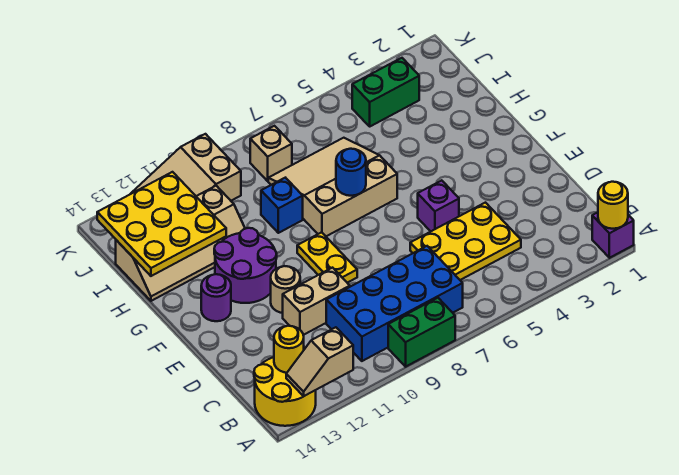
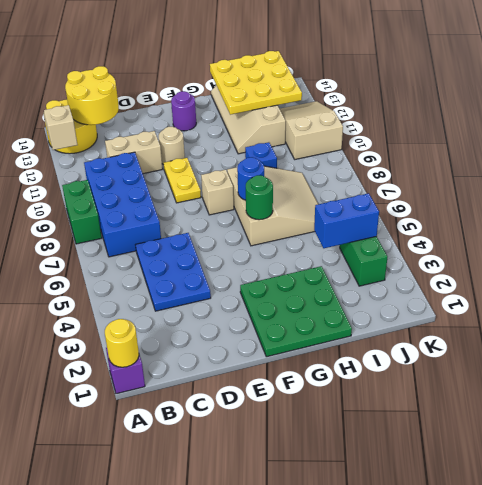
yellow round brick B13 level 2 -> yellow round brick B13:C14 level 2
yellow plate C4:D6 level 1 -> blue plate C4:D6 level 1
tan brick D10:D11 level 1 -> tan brick C11:D11 level 1
purple brick E5 level 1 -> none
yellow plate E9:F9 level 1 -> yellow plate E9:E10 level 1
none -> green plate F1:H3 level 1
purple round brick F11:G12 level 1 -> none
none -> green round brick G6 level 2
none -> blue brick I4:J4 level 2
tan brick J8 level 1 -> tan brick F8 level 1

